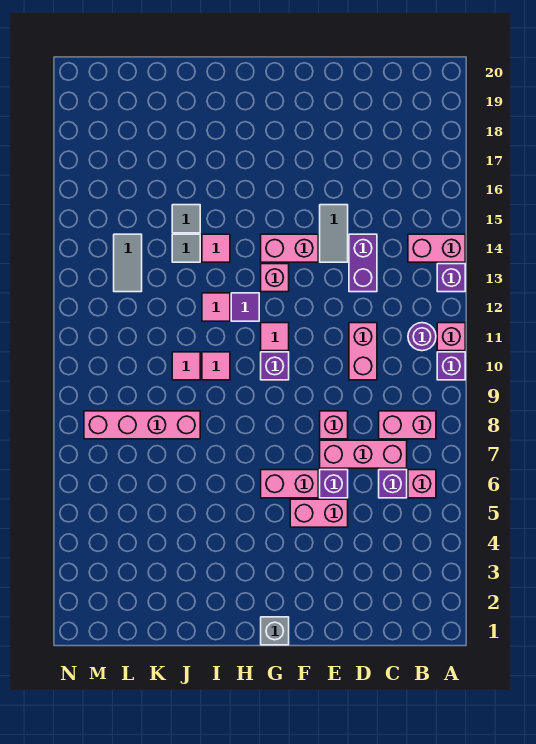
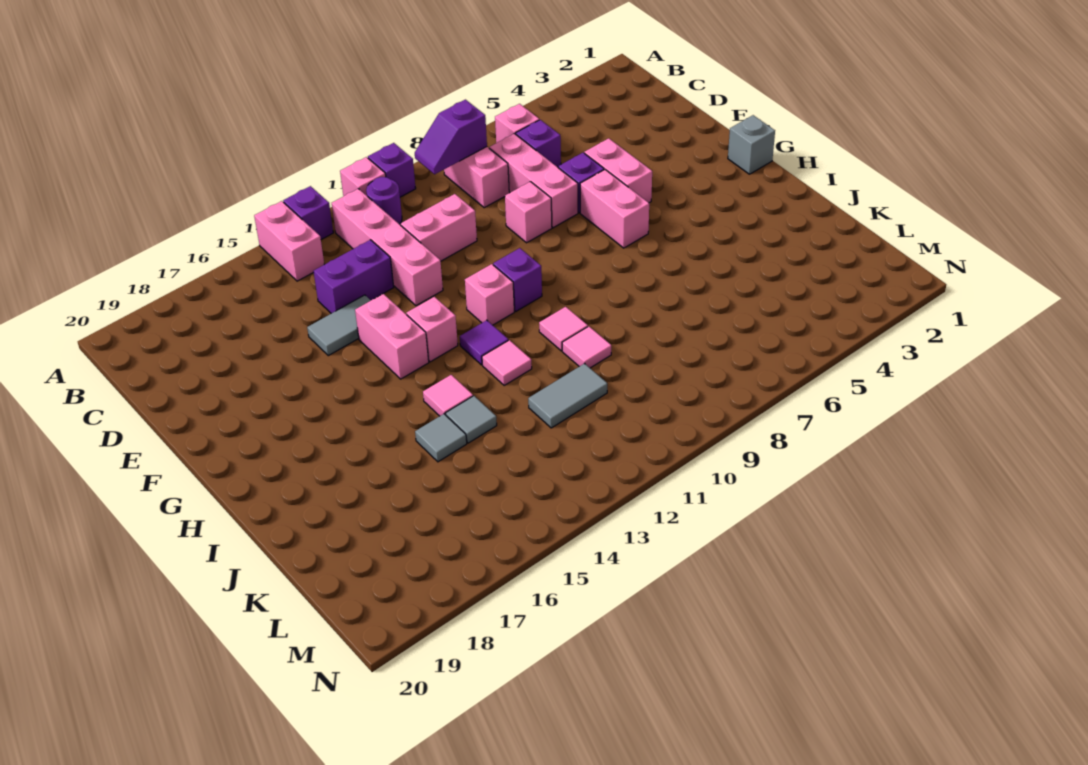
none -> purple slope B8:B9 level 2 top 8
pink tile G11 level 1 -> pink brick G11 level 1
pink brick J8:M8 level 1 -> pink brick B12:E12 level 1
grey tile L13:L14 level 1 -> grey tile K11:K12 level 1

